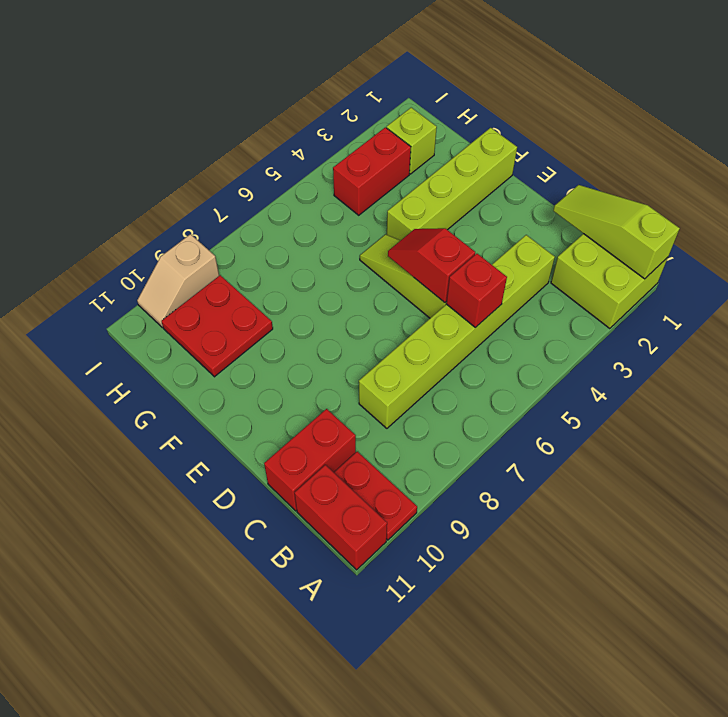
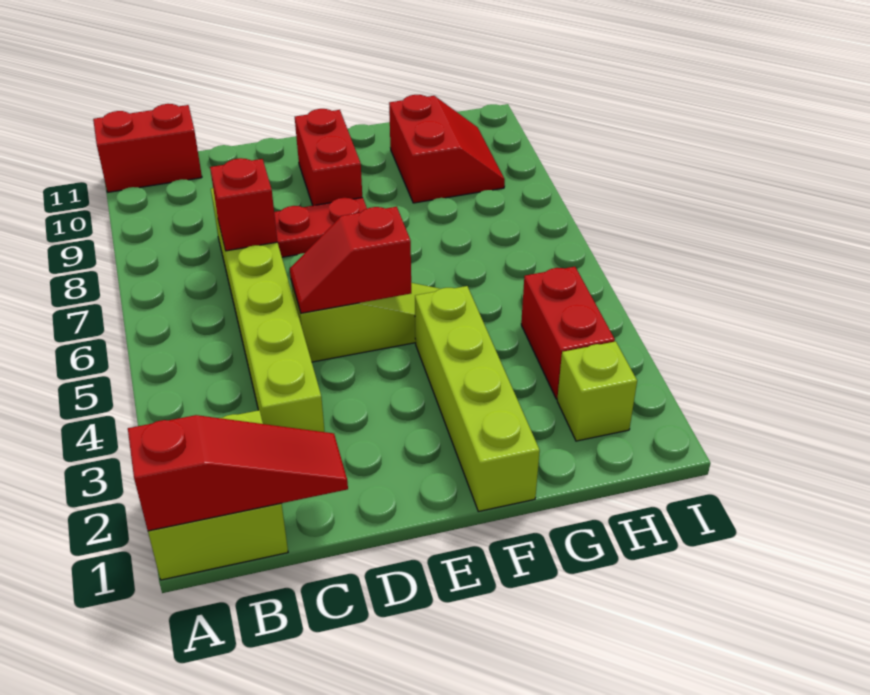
lime slope A1:C1 level 2 top A -> red slope A1:C1 level 2 top A
red plate A10:B10 level 1 -> red plate D8:E8 level 1
red brick C5 level 2 -> red brick C7 level 2
red brick C10:C11 level 1 -> red brick E9:E10 level 1
red slope D5:E5 level 2 top D -> red slope D5:E5 level 2 top E
red plate G9:H10 level 1 -> red slope G9:H10 level 1 top G
tan slope I9:I10 level 1 top 9 -> none

